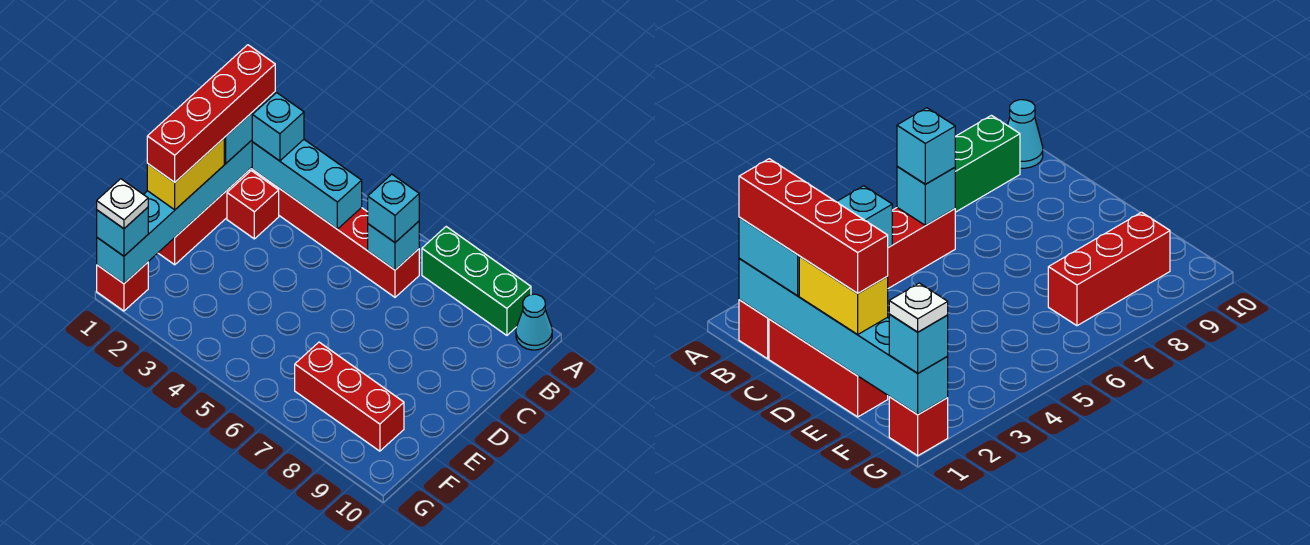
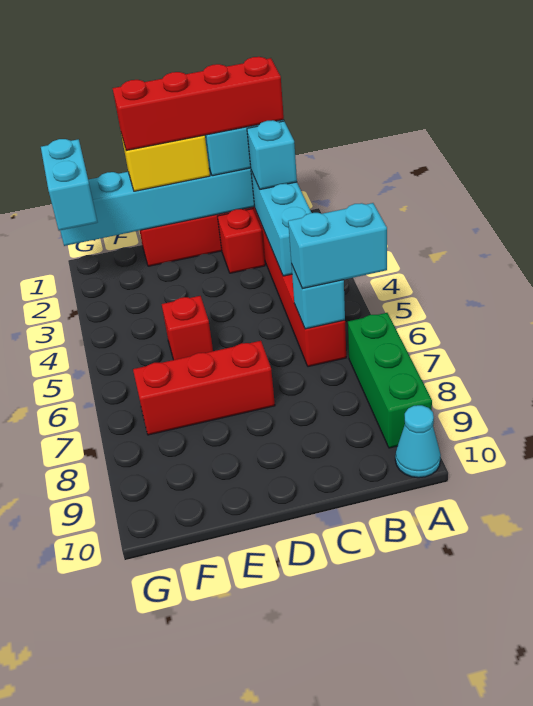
cyan brick B6 level 3 -> cyan brick A6:B6 level 3
red brick F7:F9 level 1 -> red brick D7:F7 level 1
red brick G1 level 1 -> red brick E5 level 1
cyan brick G1 level 3 -> cyan brick G1:G2 level 3
white plate G1 level 4 -> none

